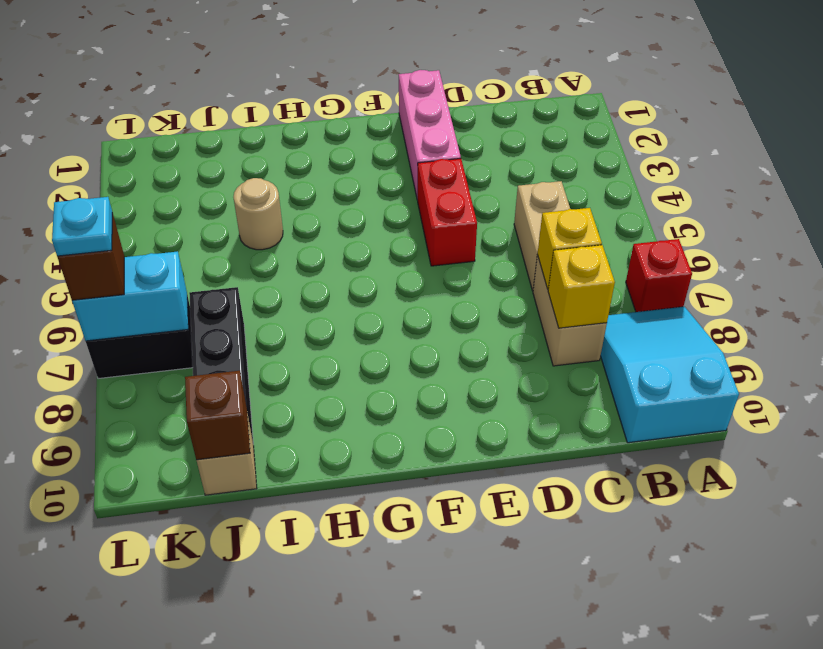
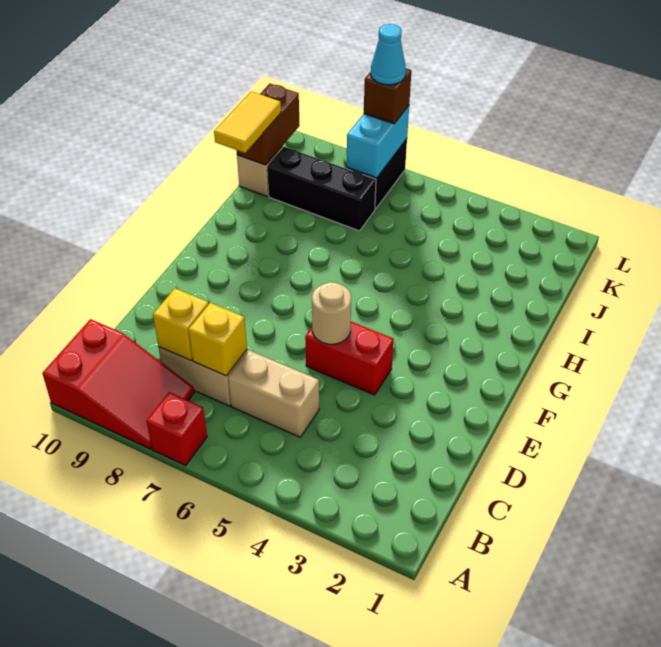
cyan slope A8:B10 level 1 top 10 -> red slope A8:B10 level 1 top 10
pink brick E1:E3 level 1 -> none
tan round brick I4 level 1 -> tan round brick E5 level 2
none -> yellow tile I10:J10 level 3
brown brick J10 level 2 -> brown brick J10:K10 level 2
cyan plate L7 level 4 -> cyan cone L7 level 4

